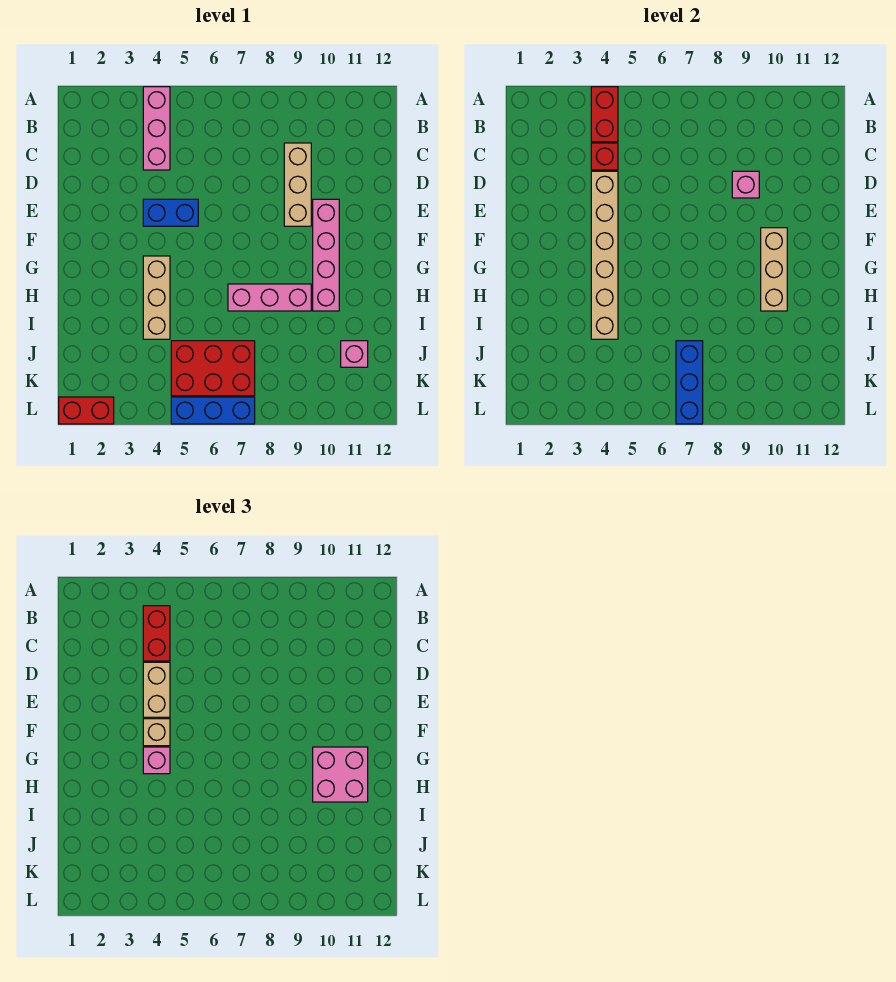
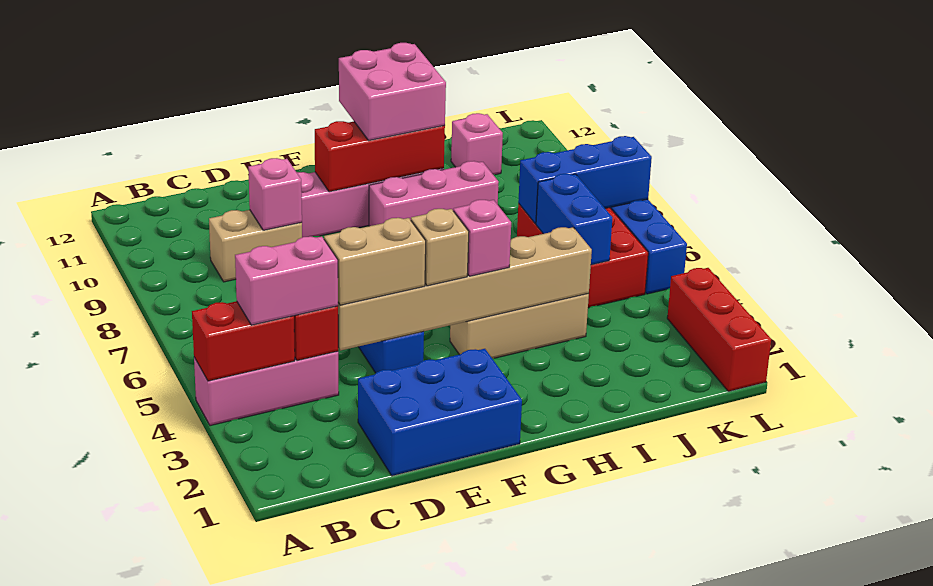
red brick B4:C4 level 3 -> pink brick B4:C4 level 3
tan brick C9:E9 level 1 -> tan brick C9:D9 level 1
none -> blue brick D1:F2 level 1
tan brick F10:H10 level 2 -> red brick F10:H10 level 2
pink brick H7:H9 level 1 -> pink brick G9:I9 level 1
none -> blue brick J5:J6 level 2
red brick L1:L2 level 1 -> red brick L1:L3 level 1

